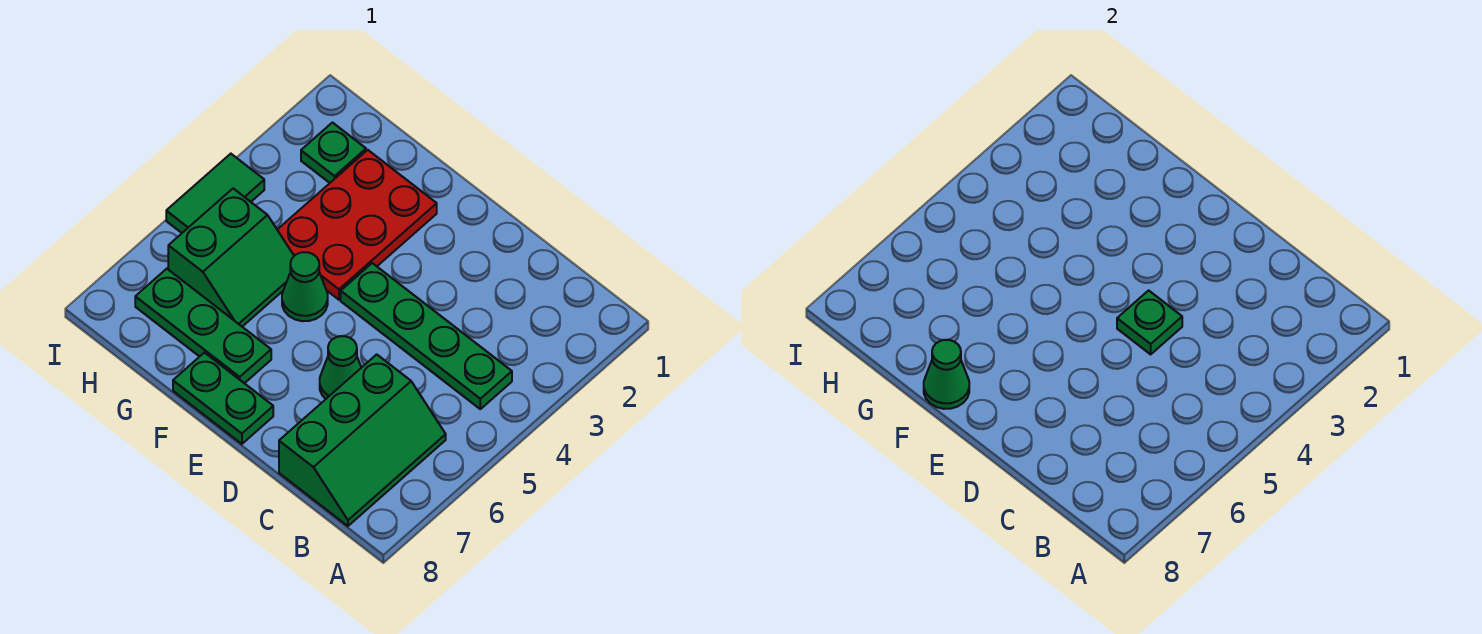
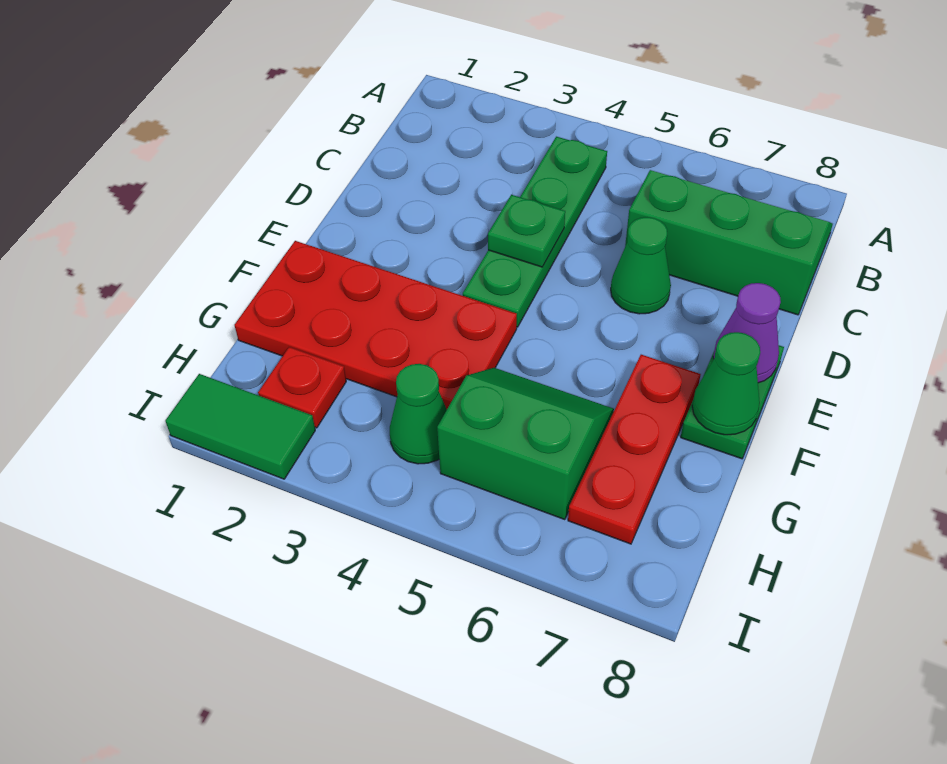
none -> purple cone E8 level 2
red plate F2:G4 level 1 -> red plate F1:G4 level 1
green cone F5 level 1 -> green cone H4 level 1
green plate F7:H7 level 1 -> red plate F7:H7 level 1
green plate H2 level 1 -> red plate H2 level 1
green tile I4:I5 level 1 -> green tile I1:I2 level 1

